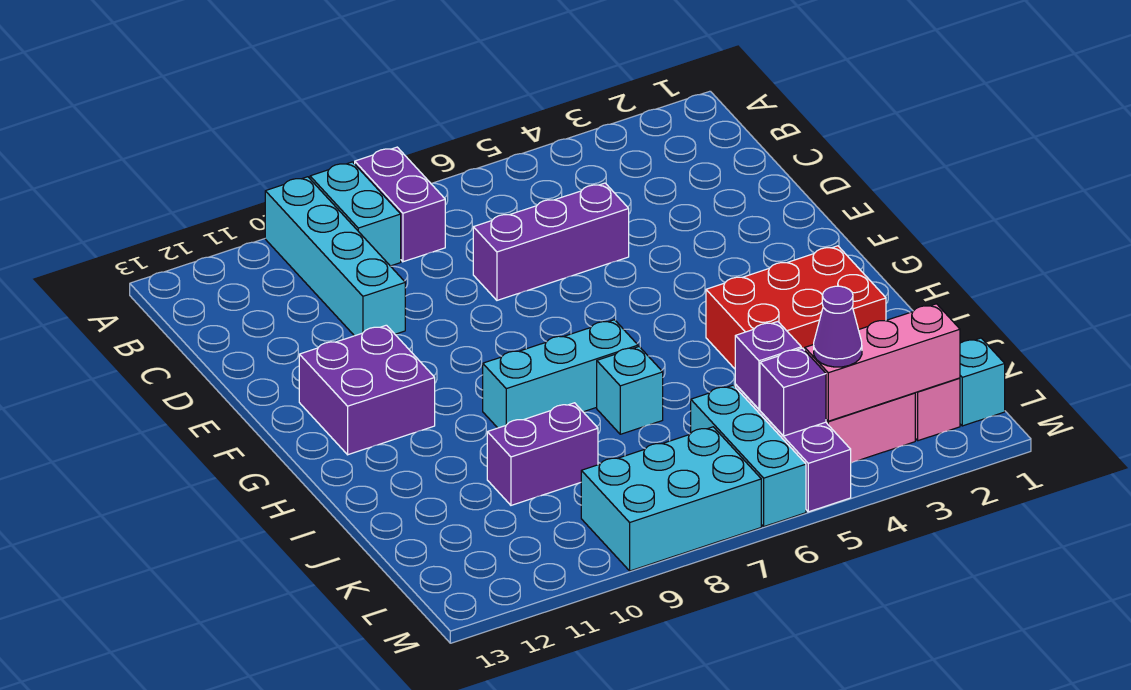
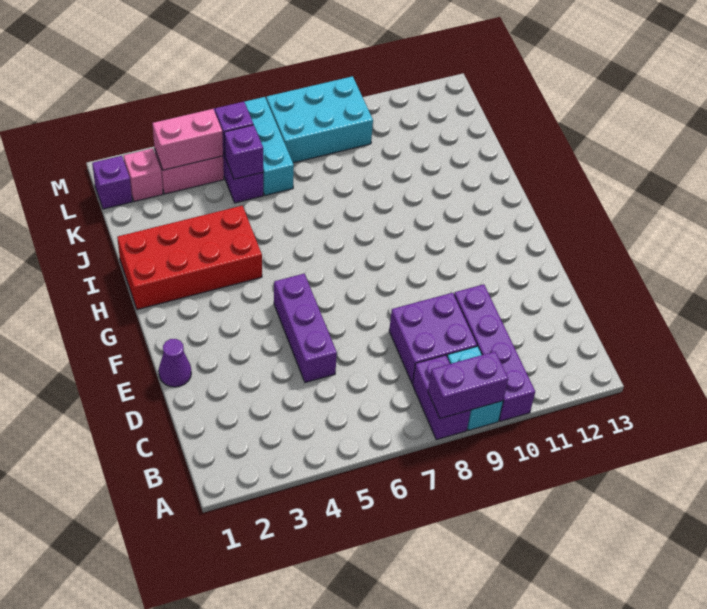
cyan brick A10:D10 level 1 -> purple brick A10:D10 level 1
purple brick D5:D7 level 1 -> purple brick D5:F5 level 1
purple brick F11:G12 level 1 -> purple brick C8:D9 level 1
red brick H2:I4 level 1 -> red brick H1:I4 level 1
cyan brick H7:H9 level 1 -> none
cyan brick I7 level 1 -> none
purple brick J9:J10 level 1 -> purple brick A8:A9 level 2
cyan brick L1 level 1 -> purple brick L1 level 1
pink brick L2:L4 level 2 -> pink brick L3:L4 level 2
purple cone L4 level 3 -> purple cone E1 level 1

